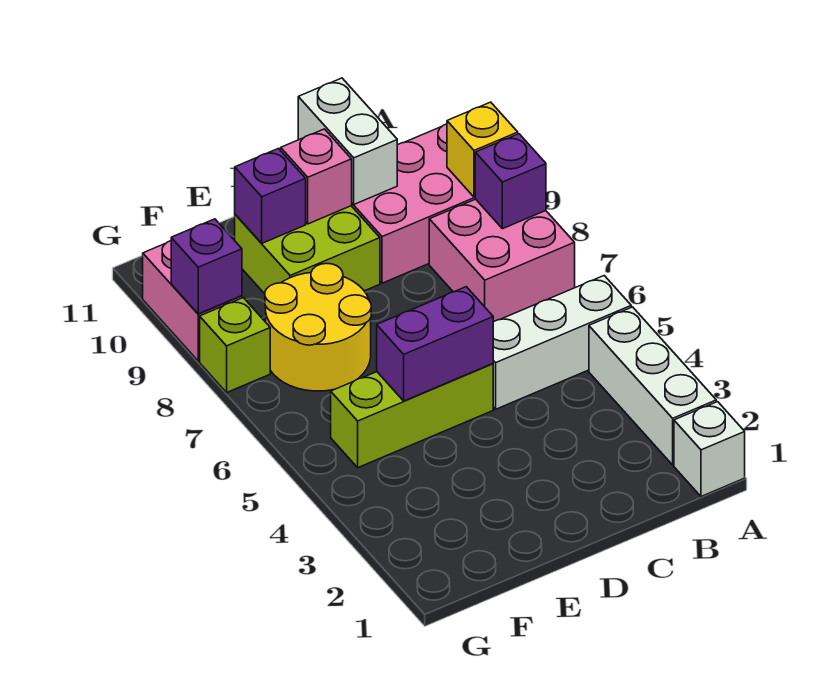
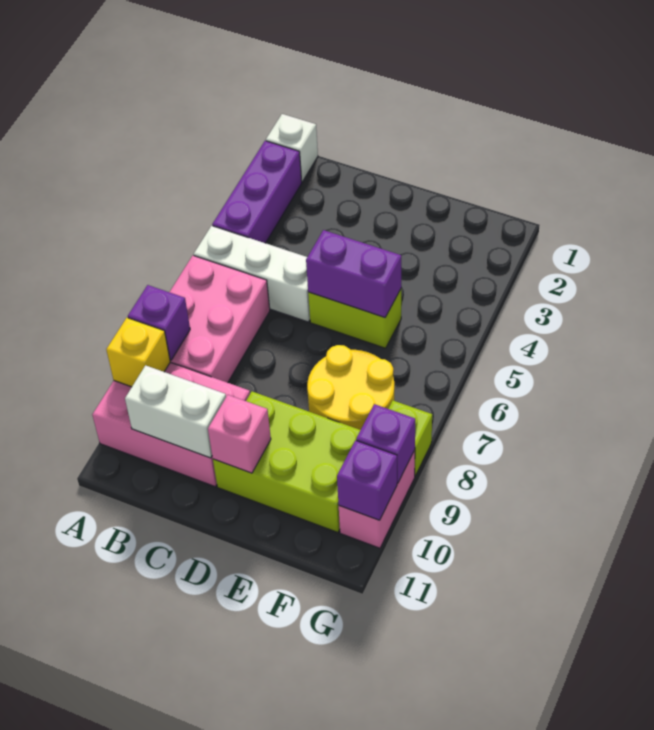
white brick A2:A4 level 1 -> purple brick A2:A4 level 1
pink brick A7:B8 level 1 -> pink brick A6:B8 level 1
white brick C10:C11 level 2 -> white brick B10:C10 level 2
lime brick D5:F5 level 1 -> lime brick D5:E5 level 1
lime brick D9:E10 level 1 -> lime brick D9:F10 level 1
purple brick E10 level 2 -> purple brick G10 level 2

